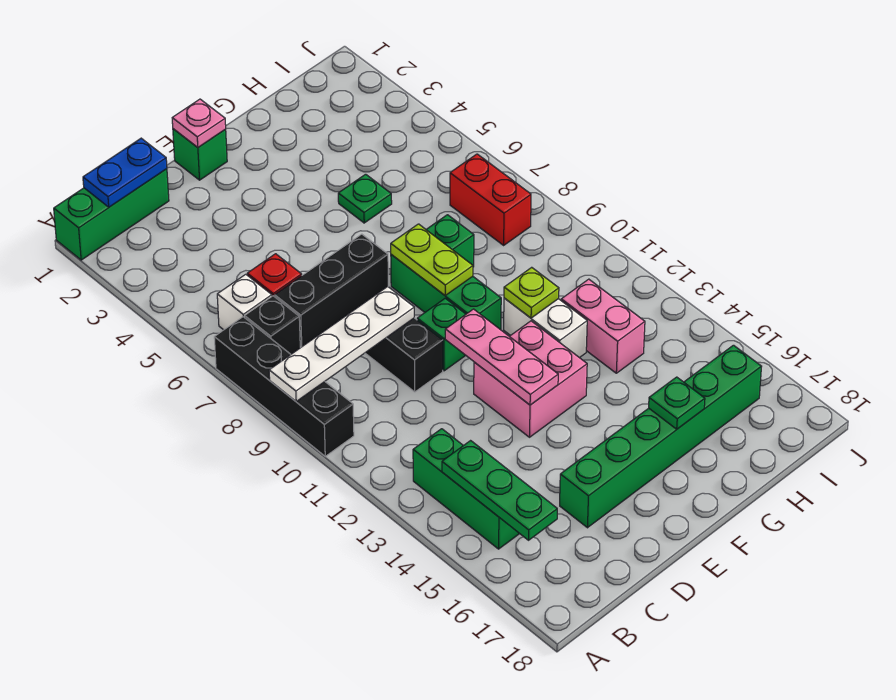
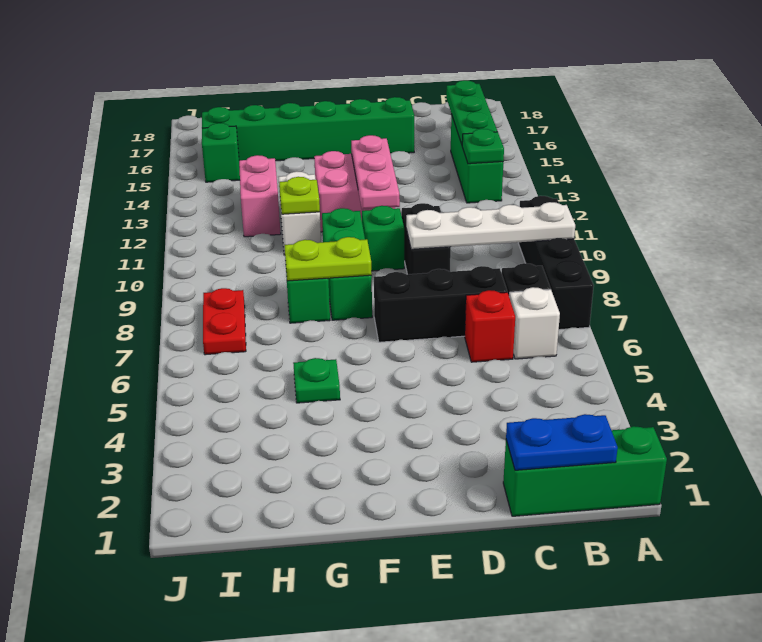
green brick E1 level 1 -> green brick I15 level 1
pink plate E1 level 2 -> none
lime plate F8:F9 level 2 -> lime plate F8:G8 level 2
green plate G16 level 2 -> green plate B13 level 2
red brick I7:I8 level 1 -> red plate I7:I8 level 1

